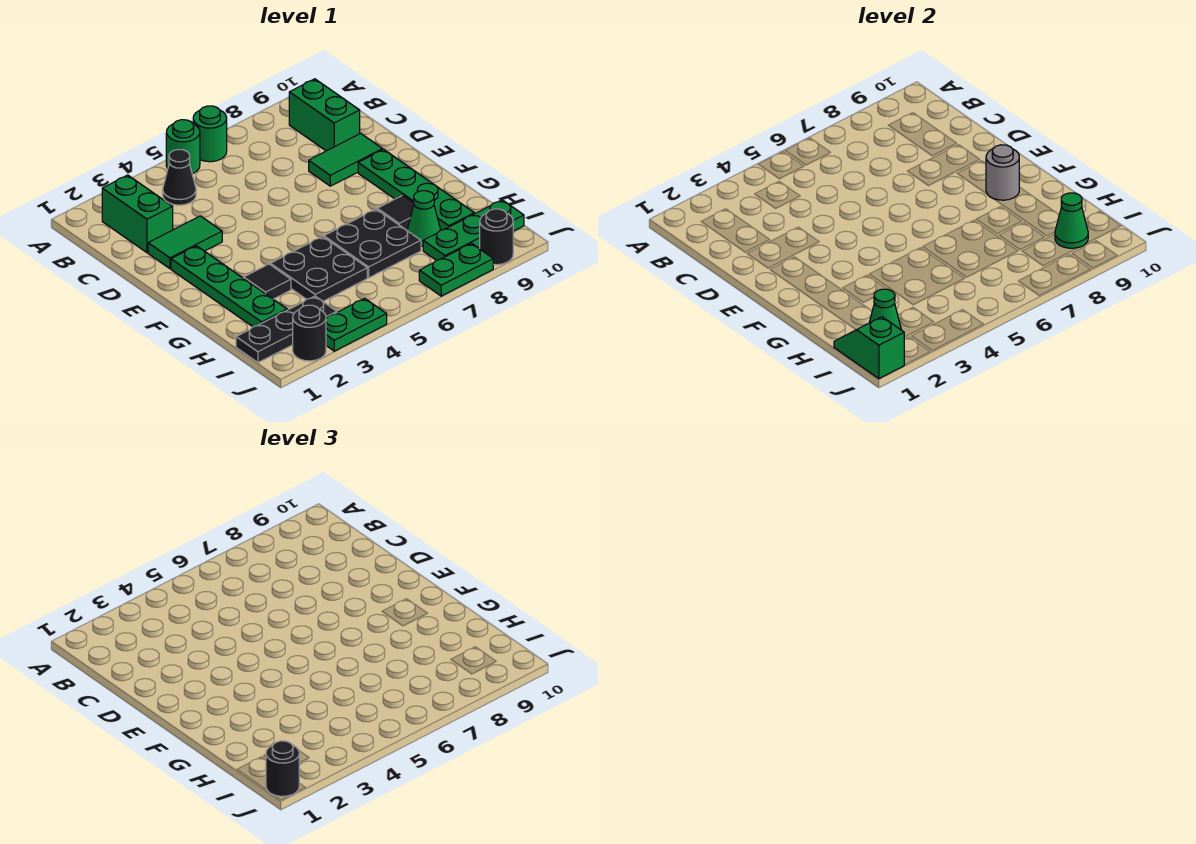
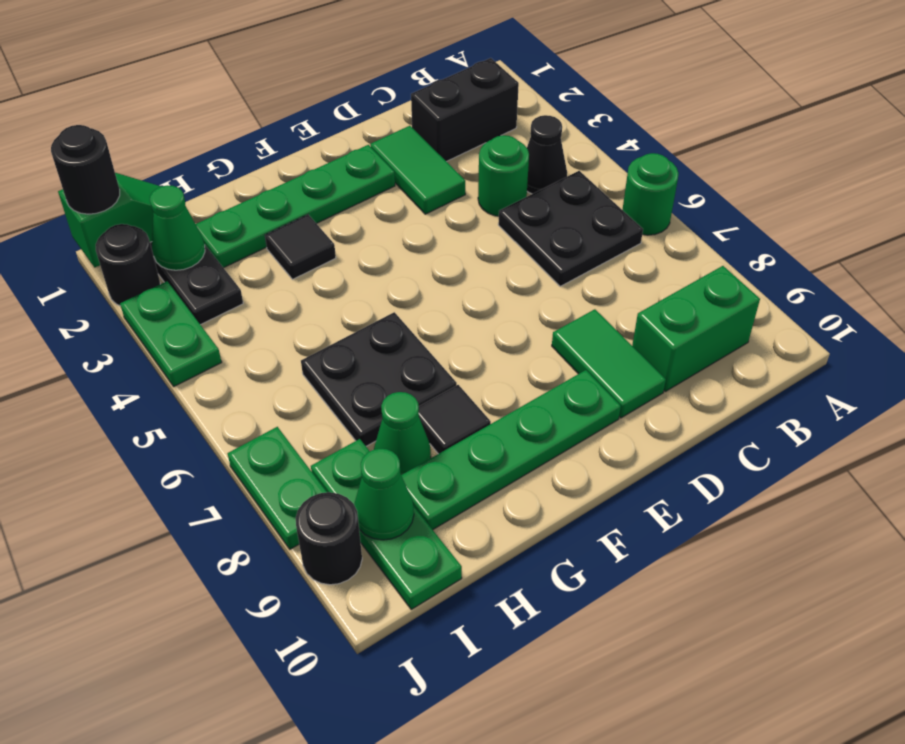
green round brick A5 level 1 -> green round brick C4 level 1
green brick B2:C2 level 1 -> black brick B2:C2 level 1
grey round brick F9 level 2 -> none
black plate G4:H5 level 1 -> black plate B5:C6 level 1

